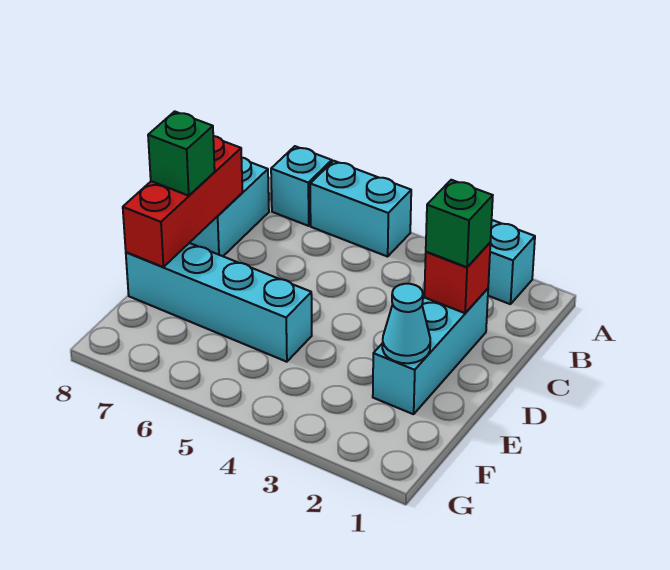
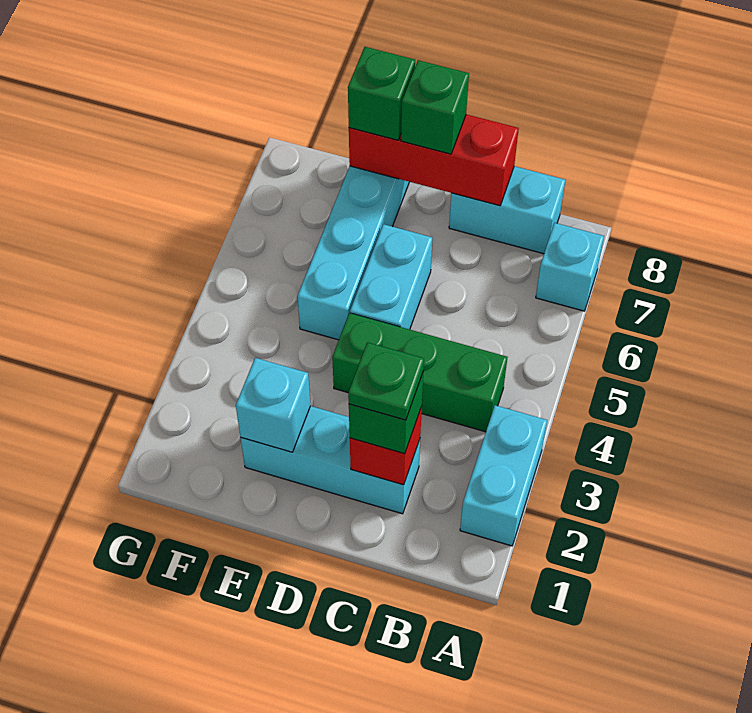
cyan brick A5:A6 level 1 -> cyan brick D5:D6 level 1
none -> green brick B4:D4 level 1
none -> green plate C2 level 4
cyan cone E2 level 2 -> cyan brick E2 level 2
none -> green brick E8 level 3

